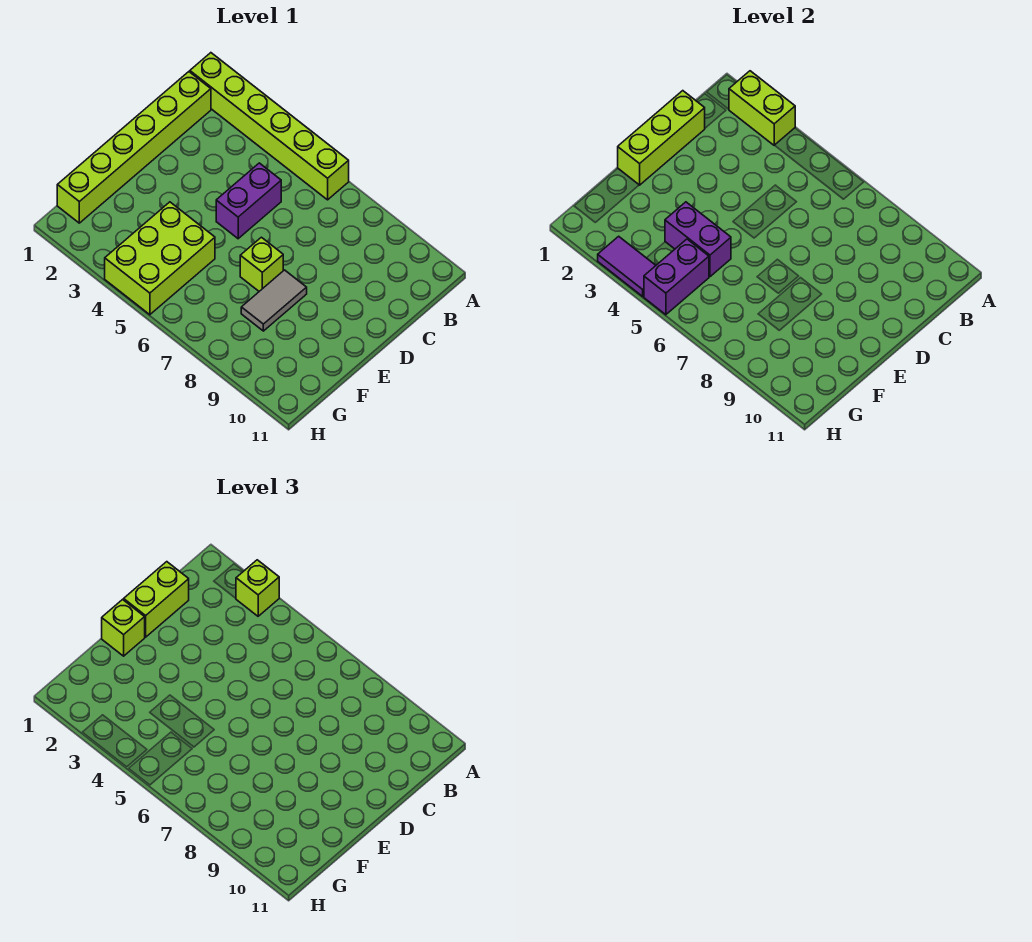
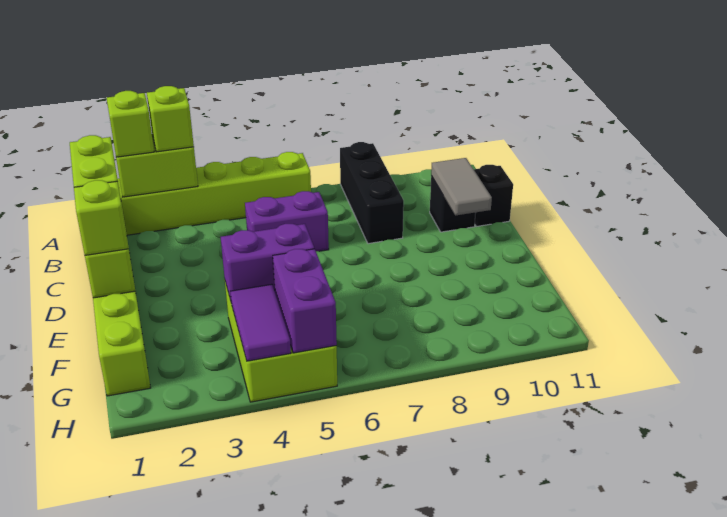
none -> black brick A8:C8 level 1
purple brick C5:D5 level 1 -> purple brick C5:C6 level 1
none -> black brick C10 level 1
none -> black brick C11 level 1
lime brick E7 level 1 -> lime brick A2 level 3
grey tile E8:F8 level 1 -> grey tile C10:D10 level 2
purple tile H3:H4 level 2 -> purple tile G4:H4 level 2

